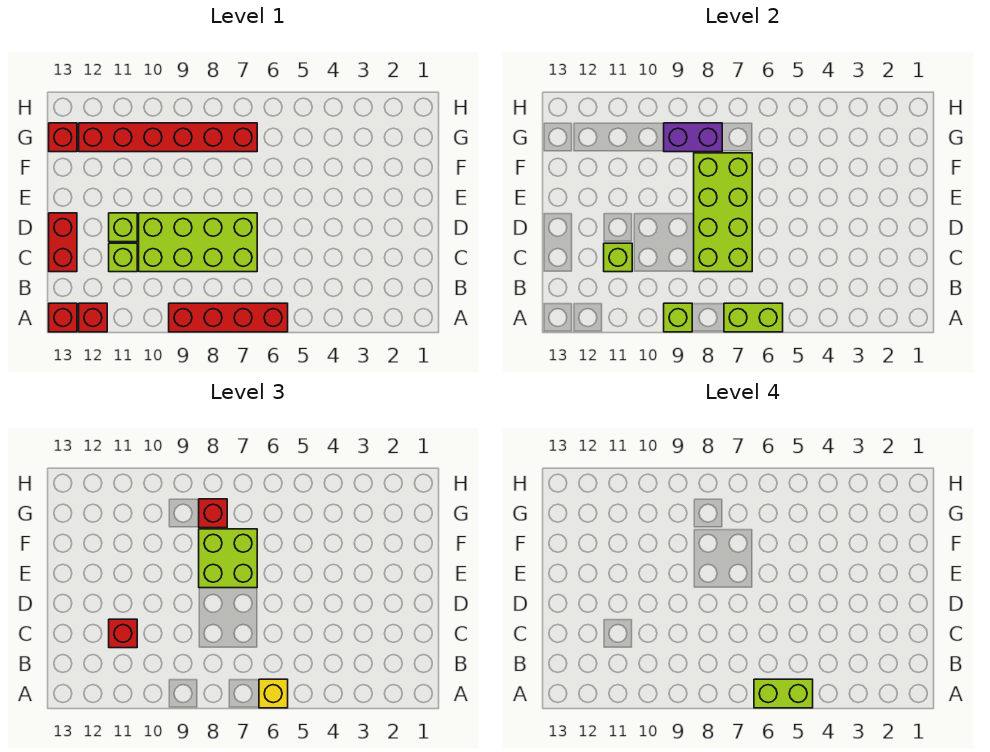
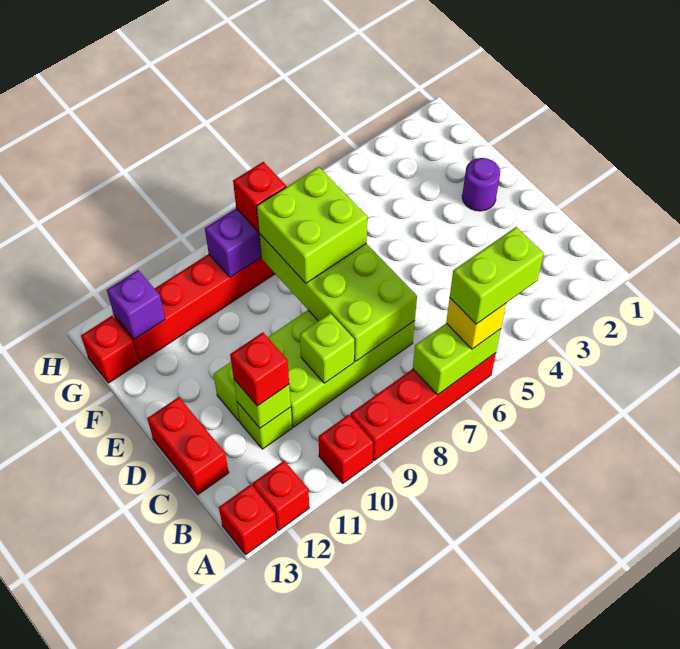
lime brick A9 level 2 -> lime brick C9 level 2
none -> red brick A10 level 1
none -> purple round brick E2 level 1
none -> purple brick G12 level 2

